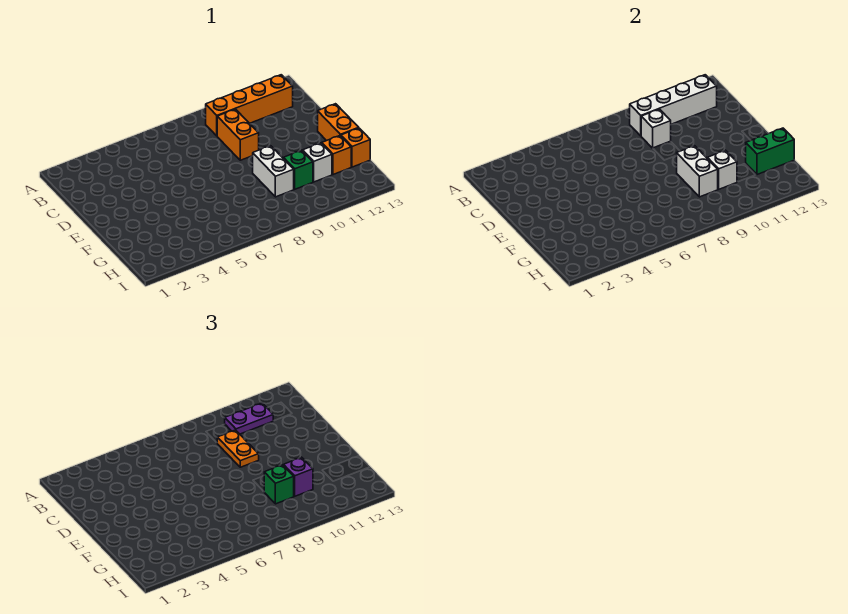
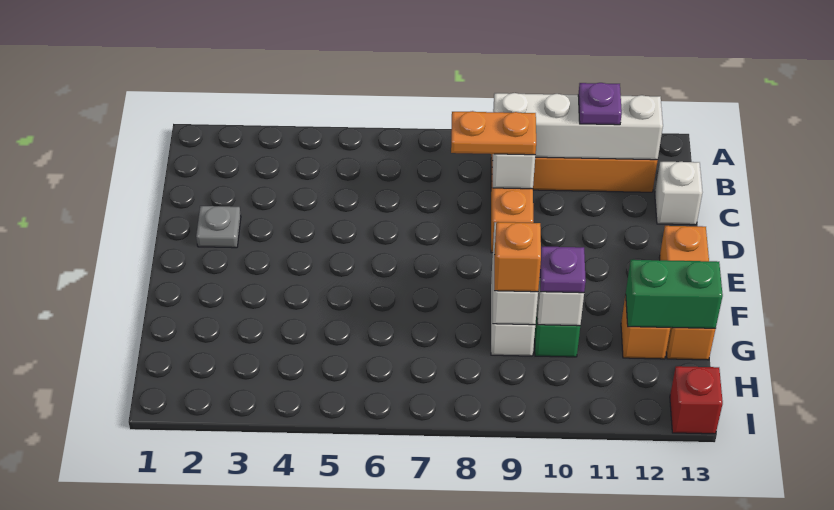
purple plate B10:B11 level 3 -> purple plate B11 level 3
orange plate C9:D9 level 3 -> orange plate C8:C9 level 3
none -> grey plate D2 level 1
green brick G9 level 3 -> orange brick G9 level 3
purple brick G10 level 3 -> purple plate G10 level 3
white brick G11 level 1 -> white brick C13 level 1
none -> red brick I13 level 1

